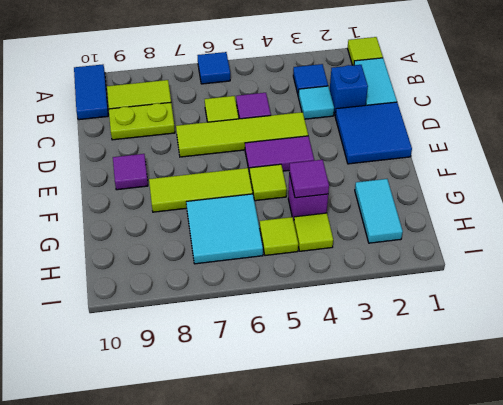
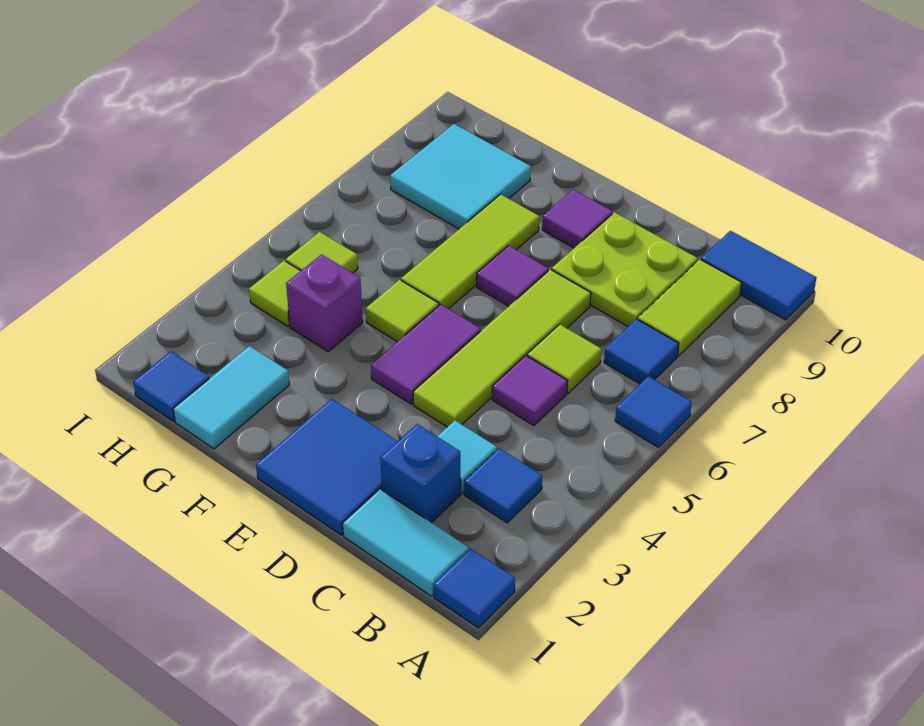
lime tile A1 level 1 -> blue tile A1 level 1
none -> blue tile B7 level 1
lime plate C8:C9 level 1 -> lime plate C8:D9 level 1
cyan tile G2:H2 level 1 -> cyan tile G1:G2 level 1
purple tile G4 level 2 -> purple tile E7 level 1
cyan tile G6:H7 level 1 -> cyan tile G8:H9 level 1
none -> blue tile H1 level 1

